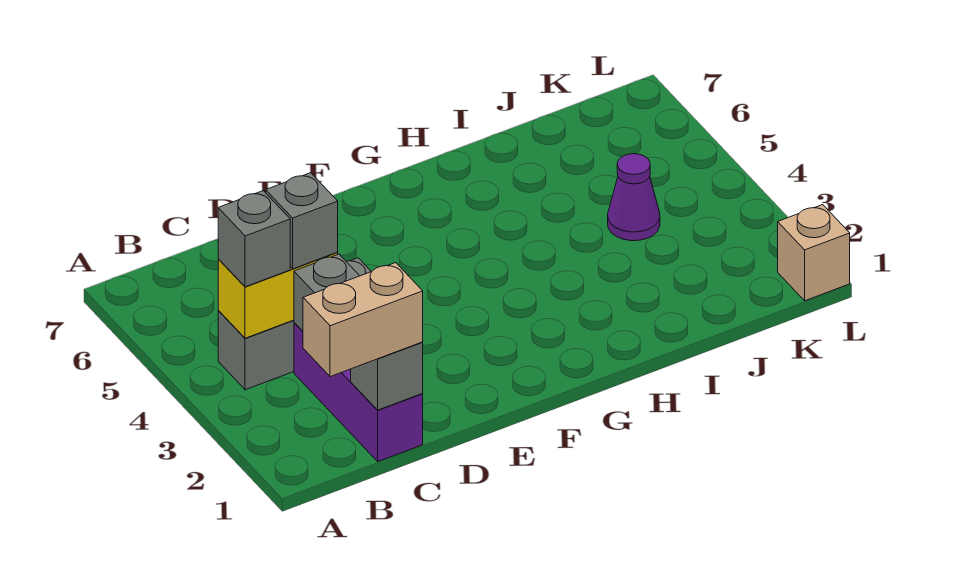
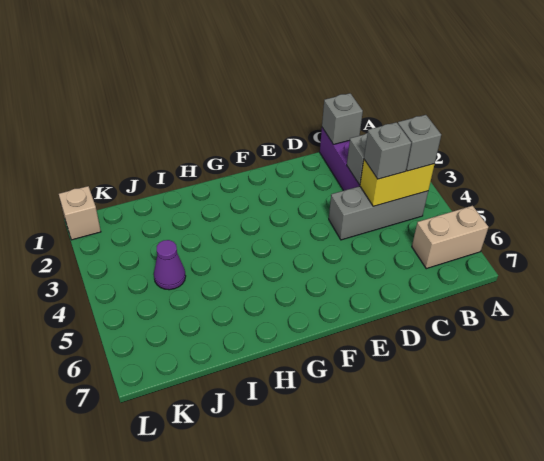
tan brick B1:C1 level 3 -> tan brick A6:B6 level 1

